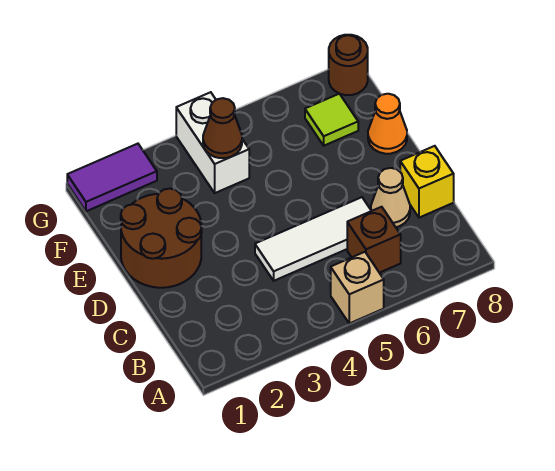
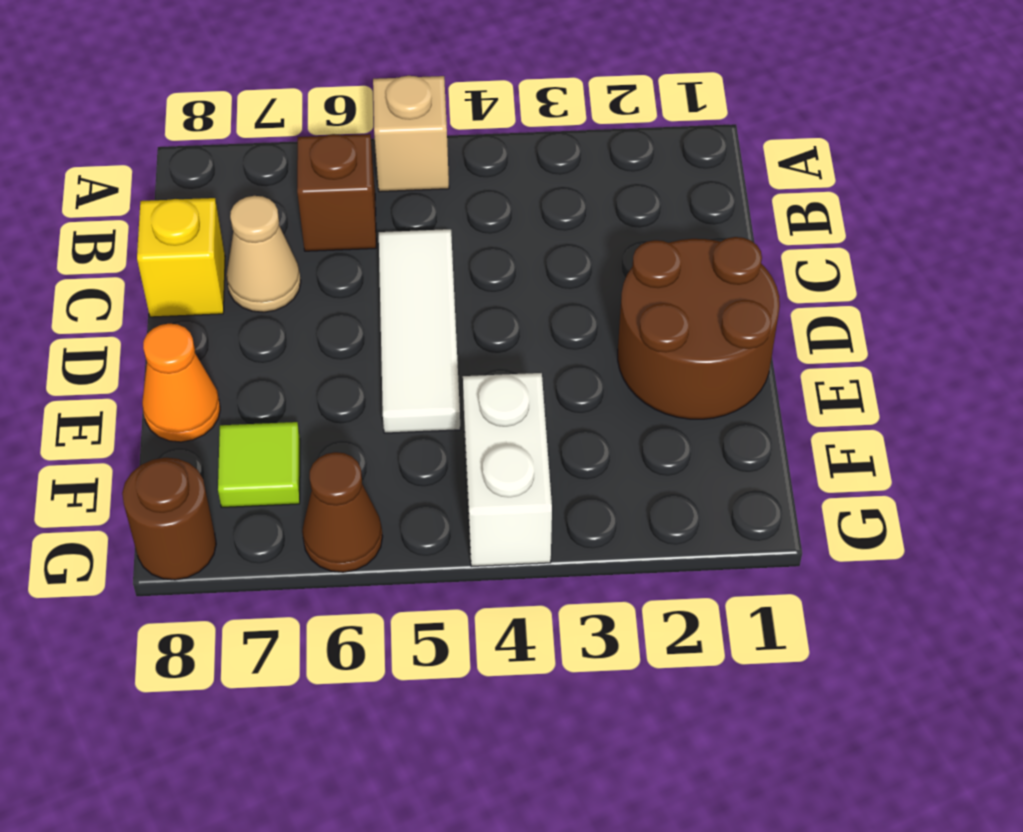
white tile C4:C6 level 1 -> white tile C5:E5 level 1
brown cone F4 level 2 -> brown cone G6 level 1
purple tile G1:G2 level 1 -> none

